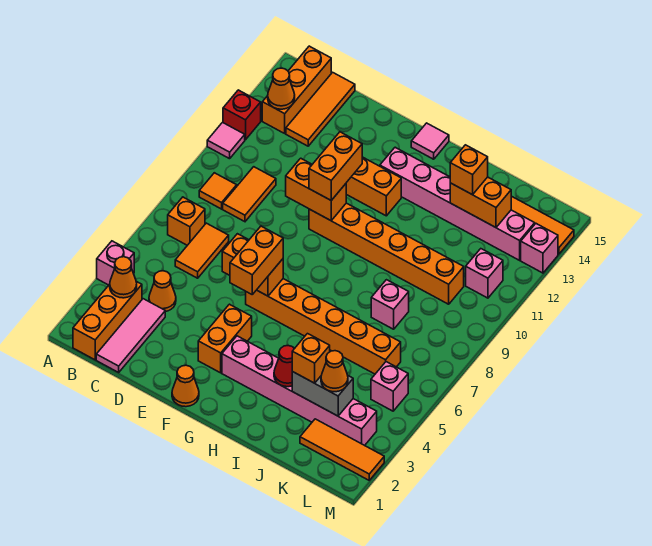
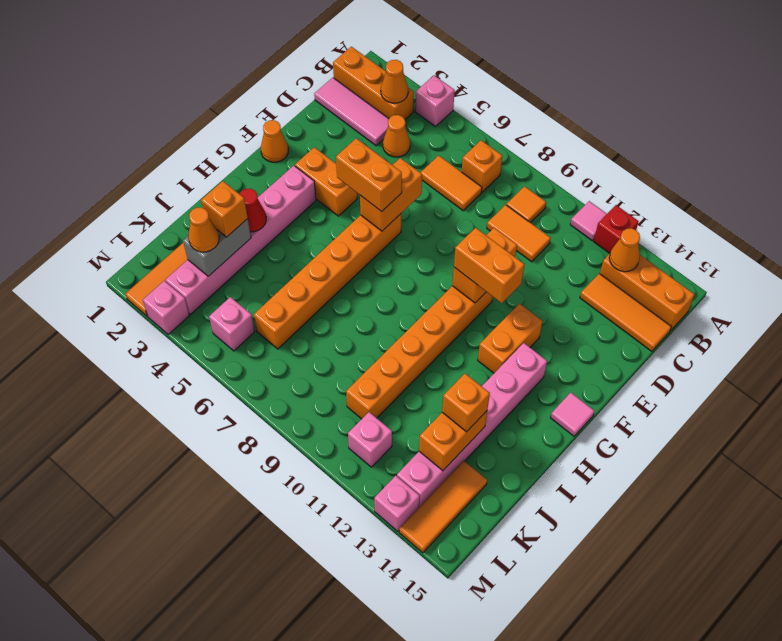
pink brick J8 level 1 -> pink brick M3 level 1

